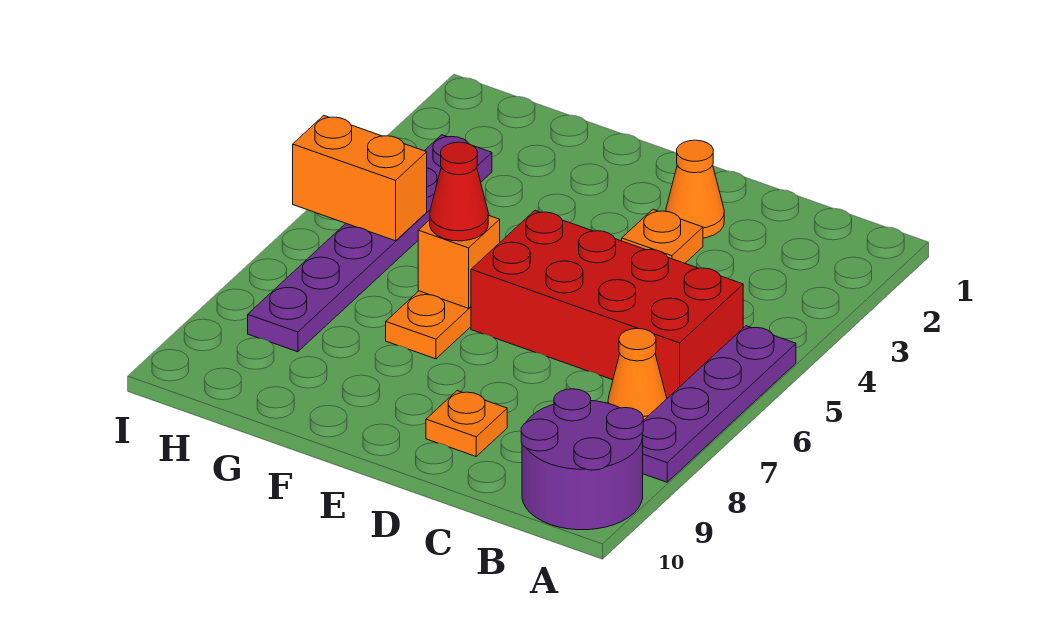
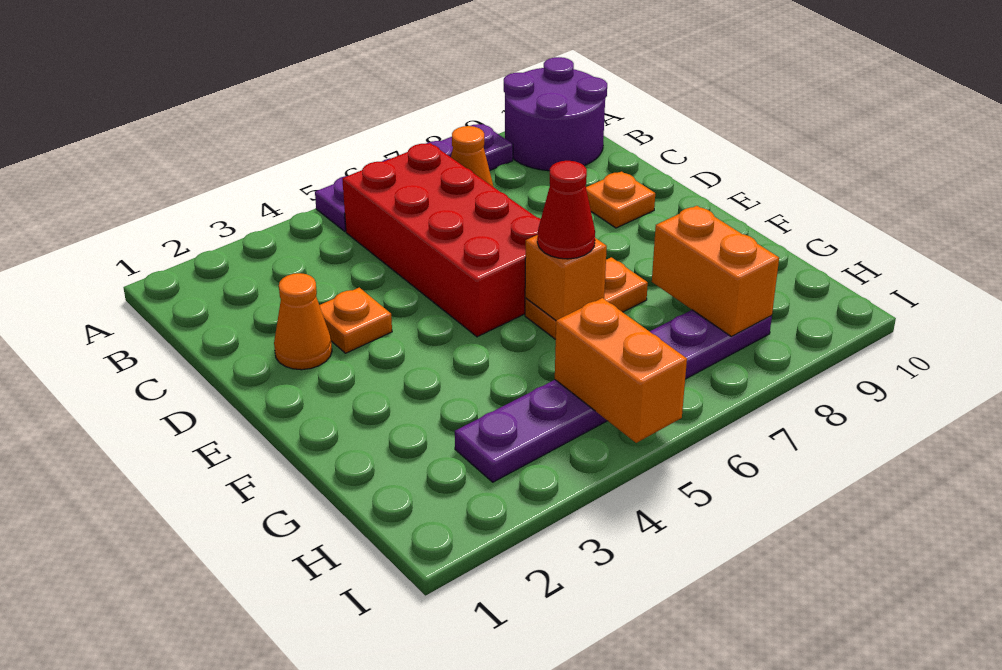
none -> orange brick G8:H8 level 2

